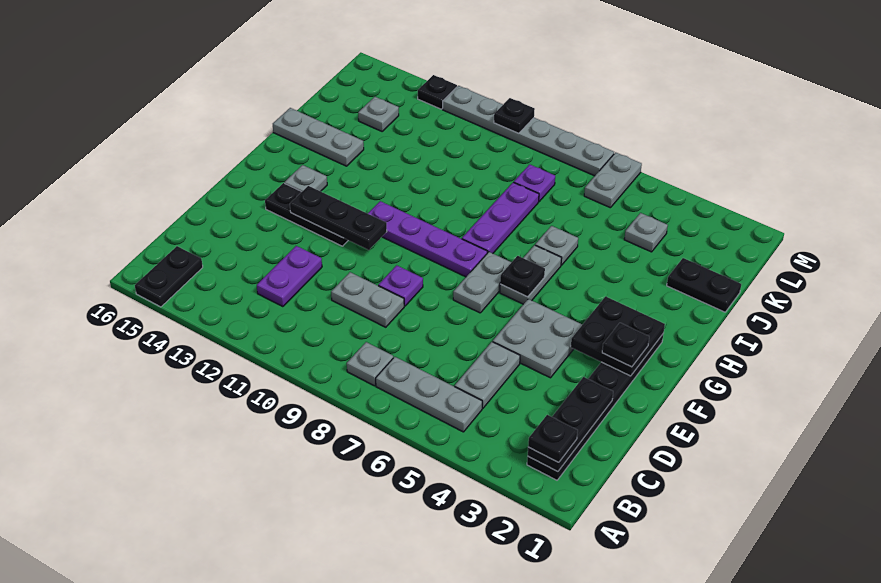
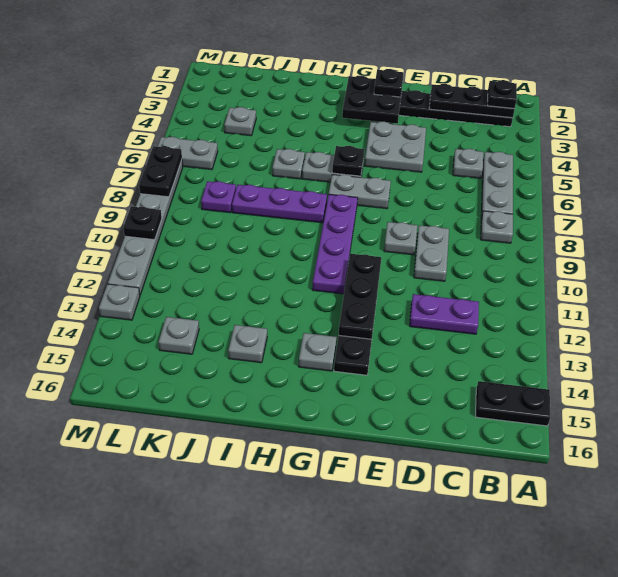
grey plate C5:D5 level 1 -> grey plate C5 level 1
purple plate E9 level 1 -> grey plate E9 level 1
grey plate I14:I16 level 1 -> grey plate I14 level 1
black plate J1:J2 level 1 -> black plate M7:M8 level 2
black plate M13 level 1 -> grey plate M13 level 1

